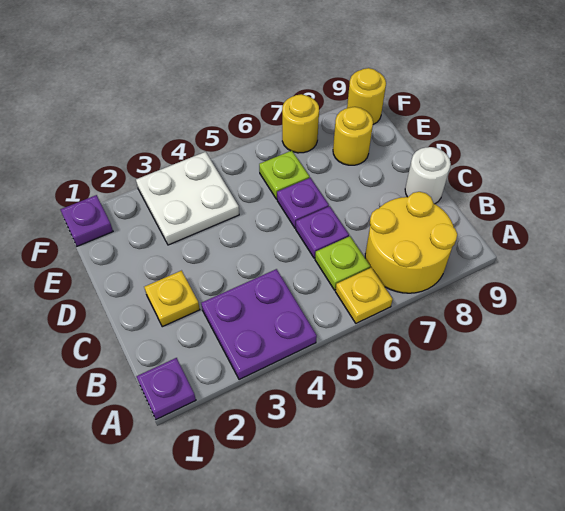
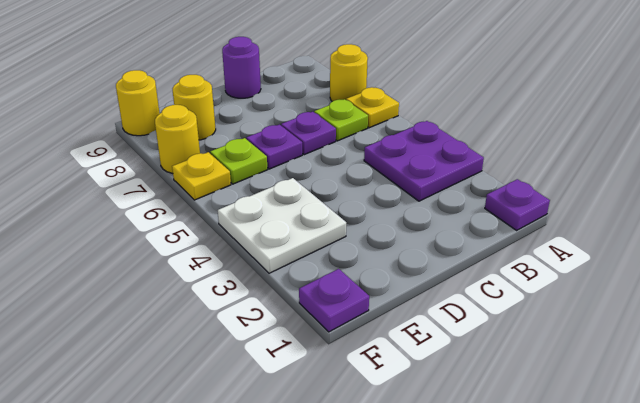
yellow round brick A7:B8 level 1 -> yellow round brick A7 level 1
yellow plate C2 level 1 -> yellow plate F6 level 1
white round brick C9 level 1 -> purple round brick C9 level 1

